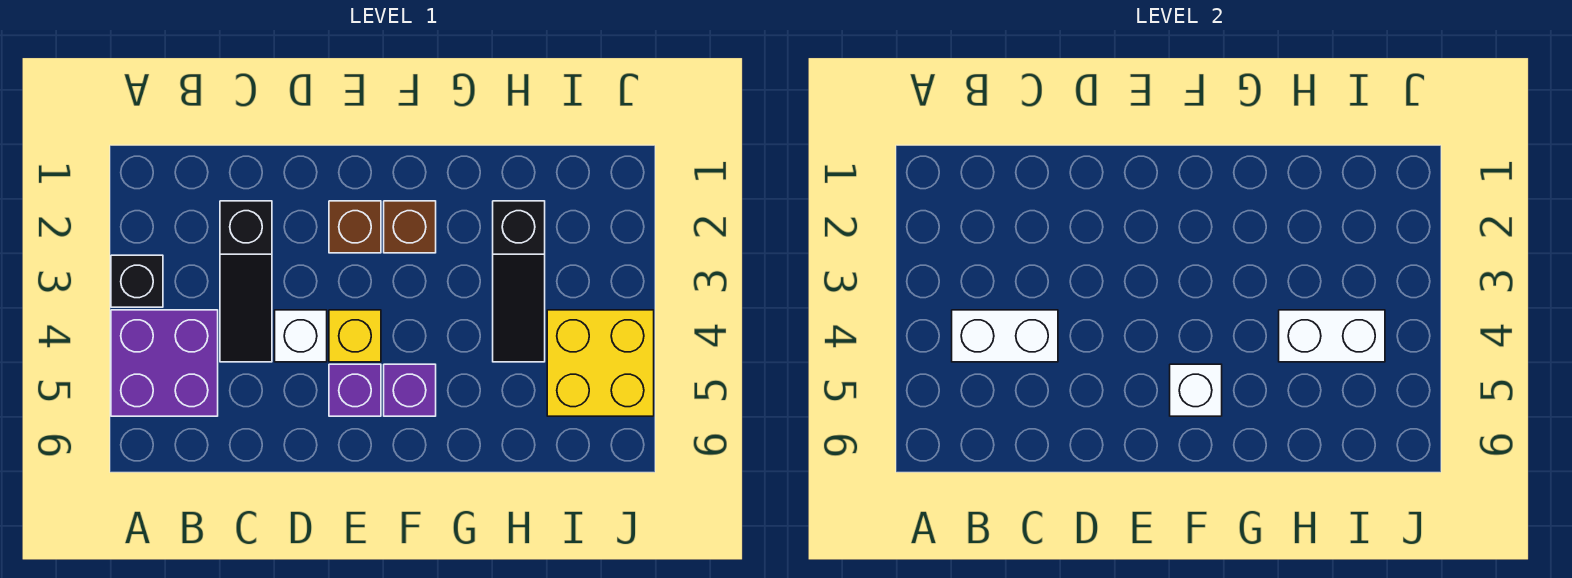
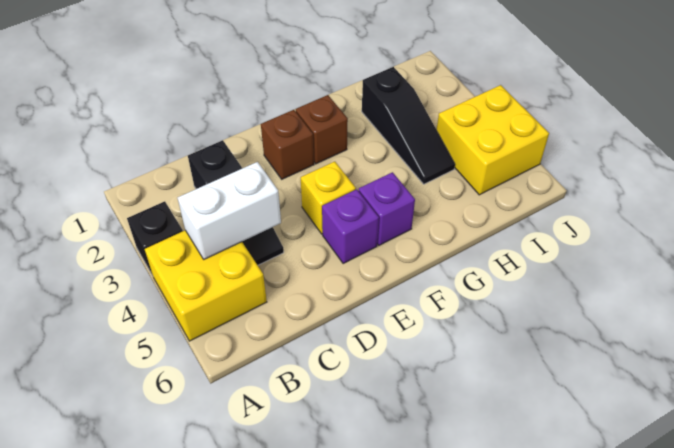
purple brick A4:B5 level 1 -> yellow brick A4:B5 level 1
white brick D4 level 1 -> none
white brick F5 level 2 -> none
white brick H4:I4 level 2 -> none

